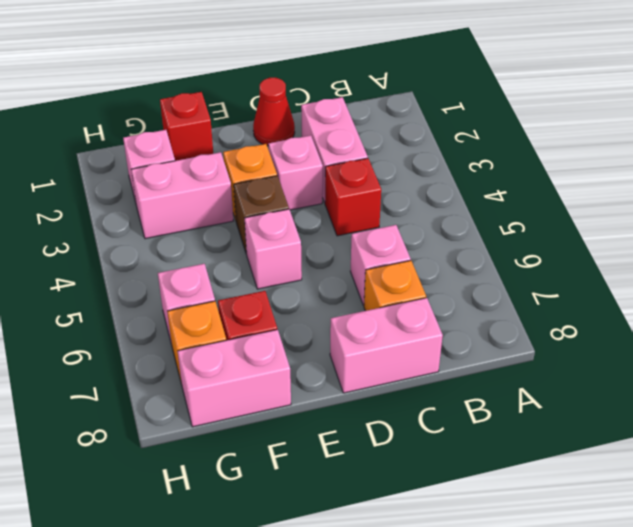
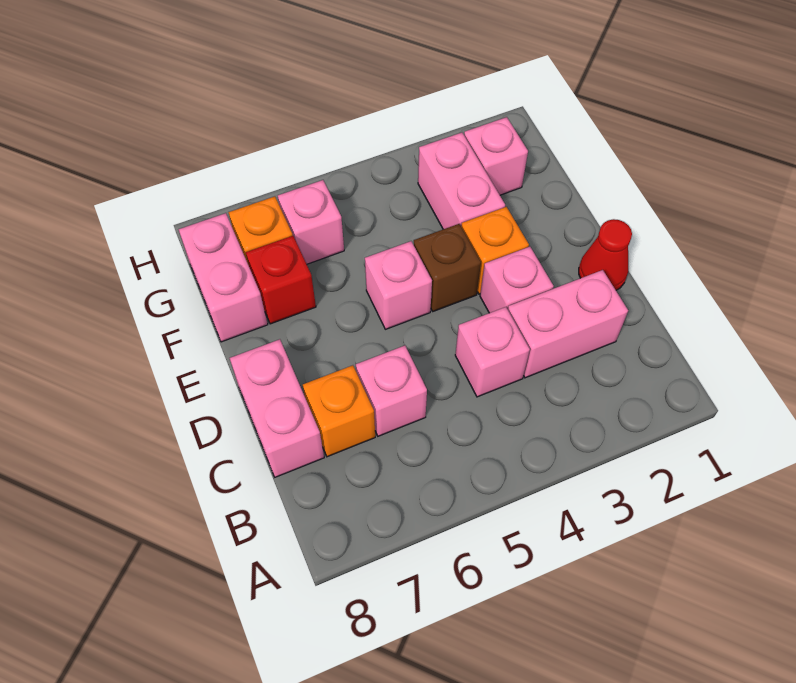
red brick C4 level 1 -> pink brick C4 level 1
red brick F1 level 1 -> none

